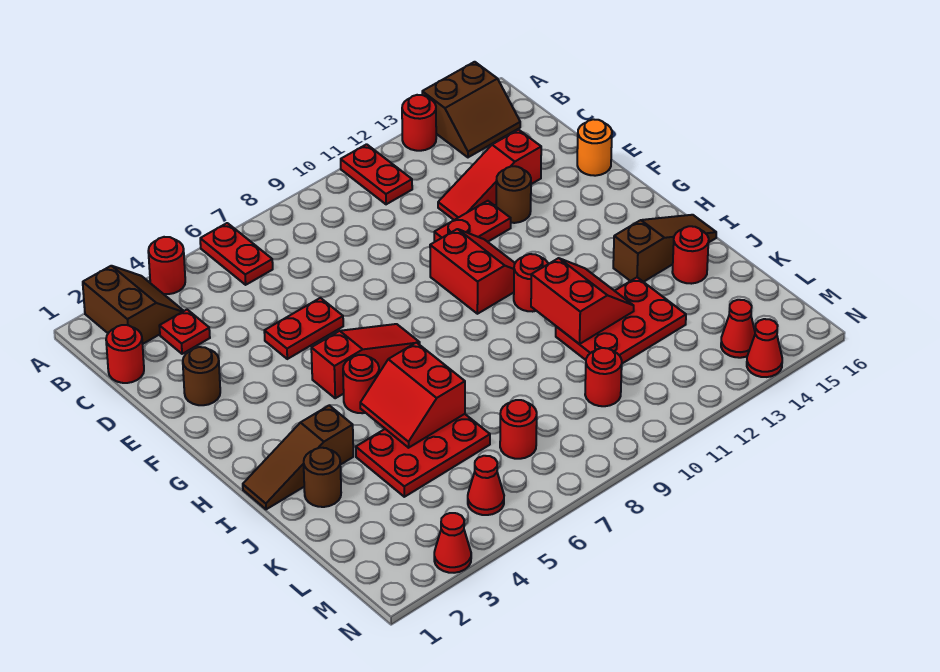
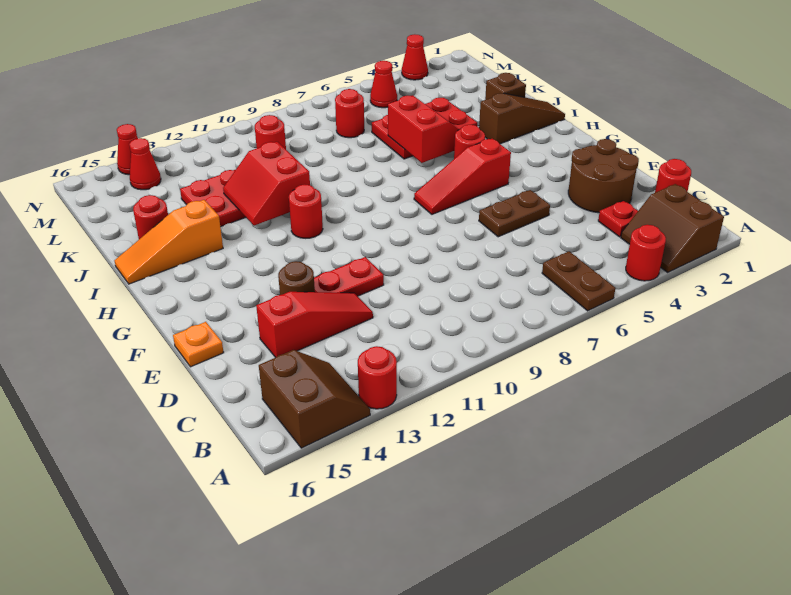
red plate A6:B6 level 1 -> brown plate A6:B6 level 1
red plate A11:B11 level 1 -> none
brown slope A14:B15 level 1 top A -> brown slope A14:B15 level 1 top 15
brown round brick E2 level 1 -> brown round brick D2:E3 level 1
red plate E5:E6 level 1 -> brown plate E5:E6 level 1
orange round brick E16 level 1 -> orange plate E16 level 1
red slope F10:G11 level 1 top 10 -> none
brown slope I14:I16 level 1 top 14 -> orange slope I14:I16 level 1 top 14
brown round brick J2 level 1 -> brown brick J2 level 1

